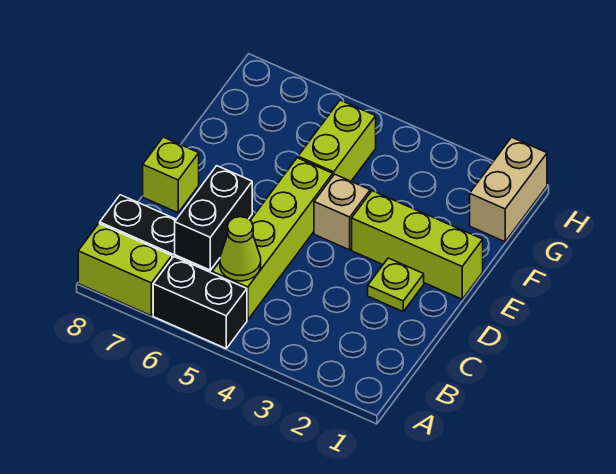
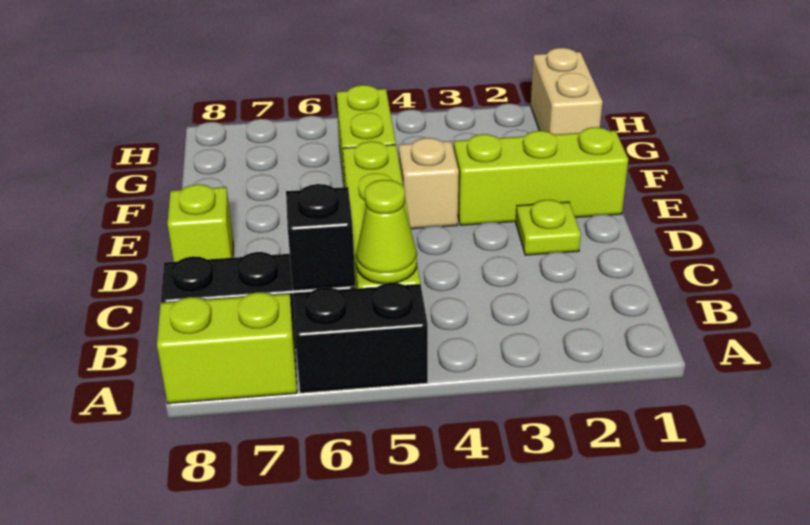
black brick B6:C6 level 2 -> black brick B6 level 2

